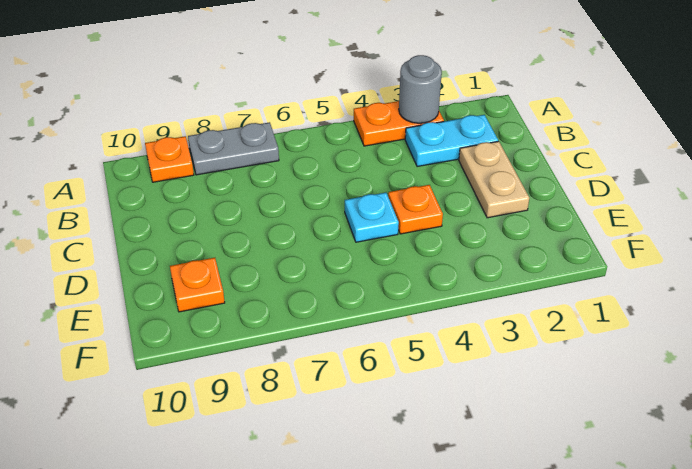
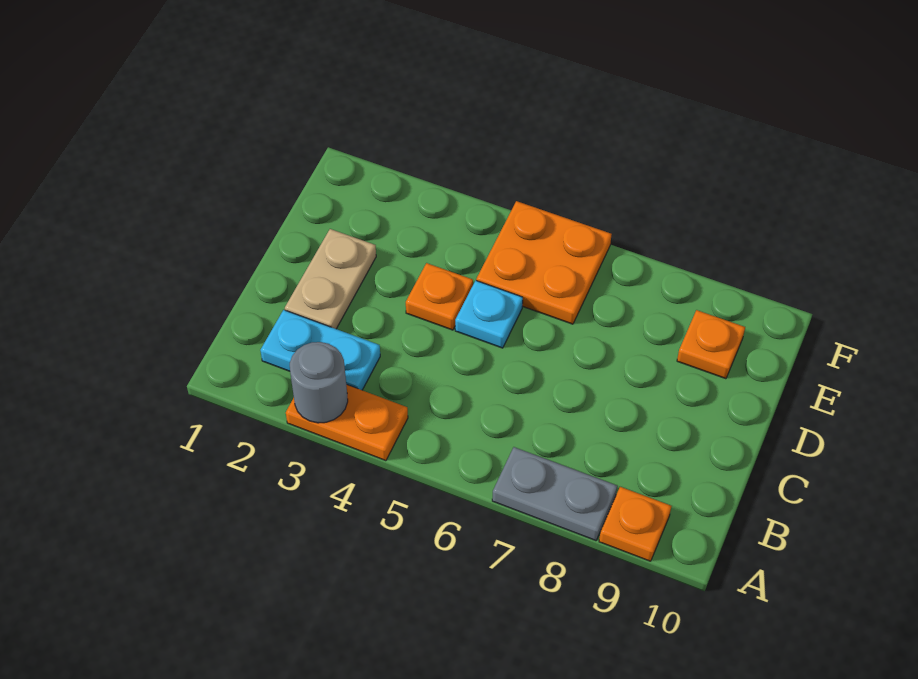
none -> orange plate E5:F6 level 1

